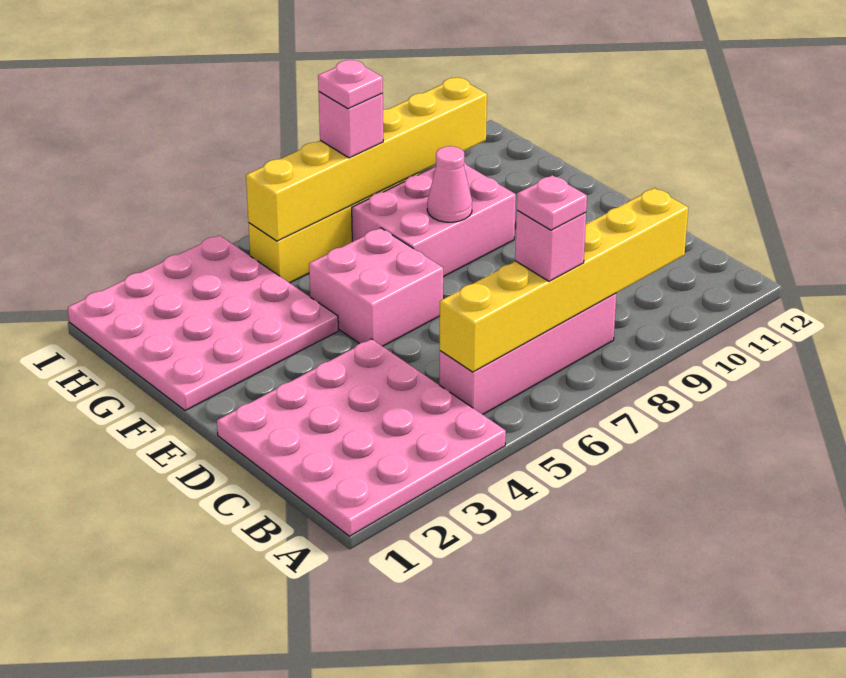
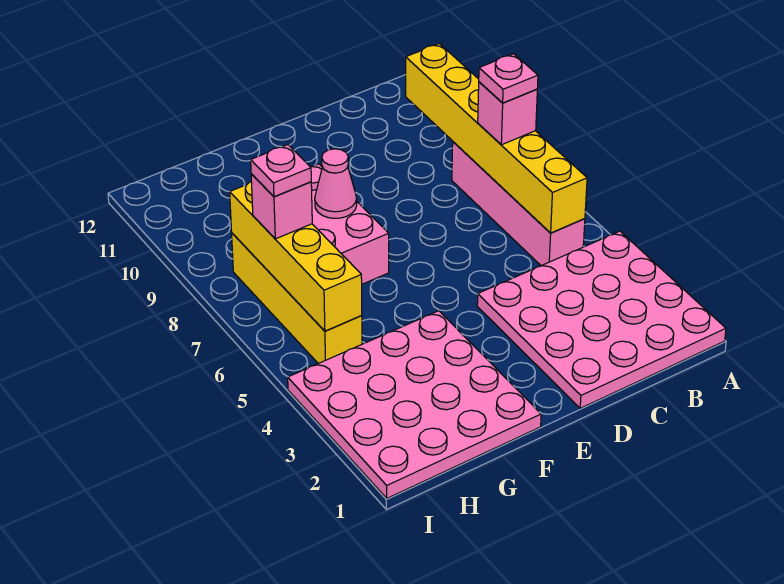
pink brick E5:F6 level 1 -> none
yellow brick H5:H10 level 2 -> yellow brick H5:H8 level 2

